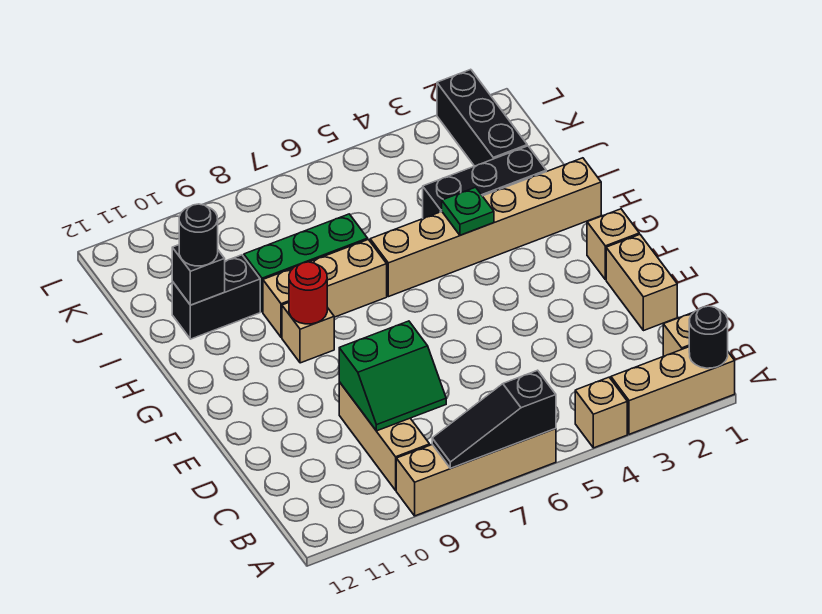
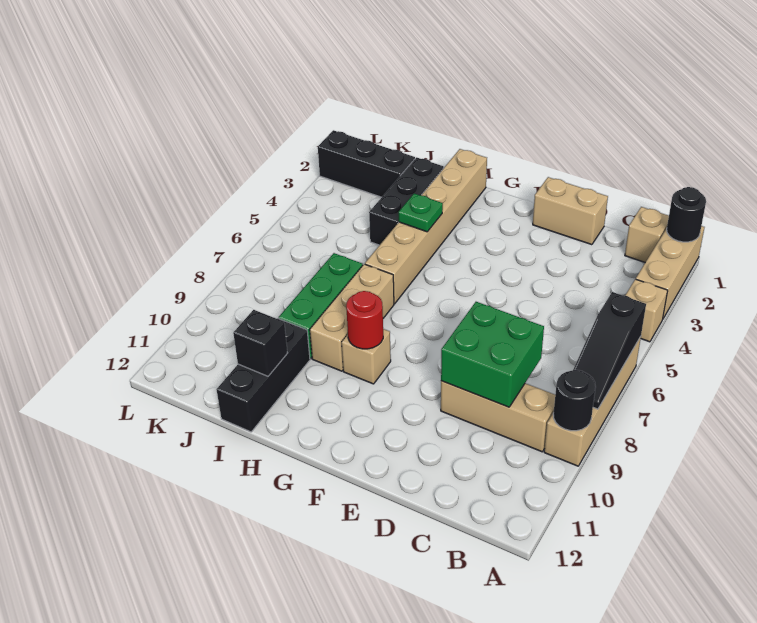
green slope C8:D9 level 2 top D -> green brick C8:D9 level 2
tan brick F1 level 1 -> none
black brick I10:I11 level 1 -> black brick I10:I12 level 1
black round brick I11 level 3 -> black round brick A9 level 2

